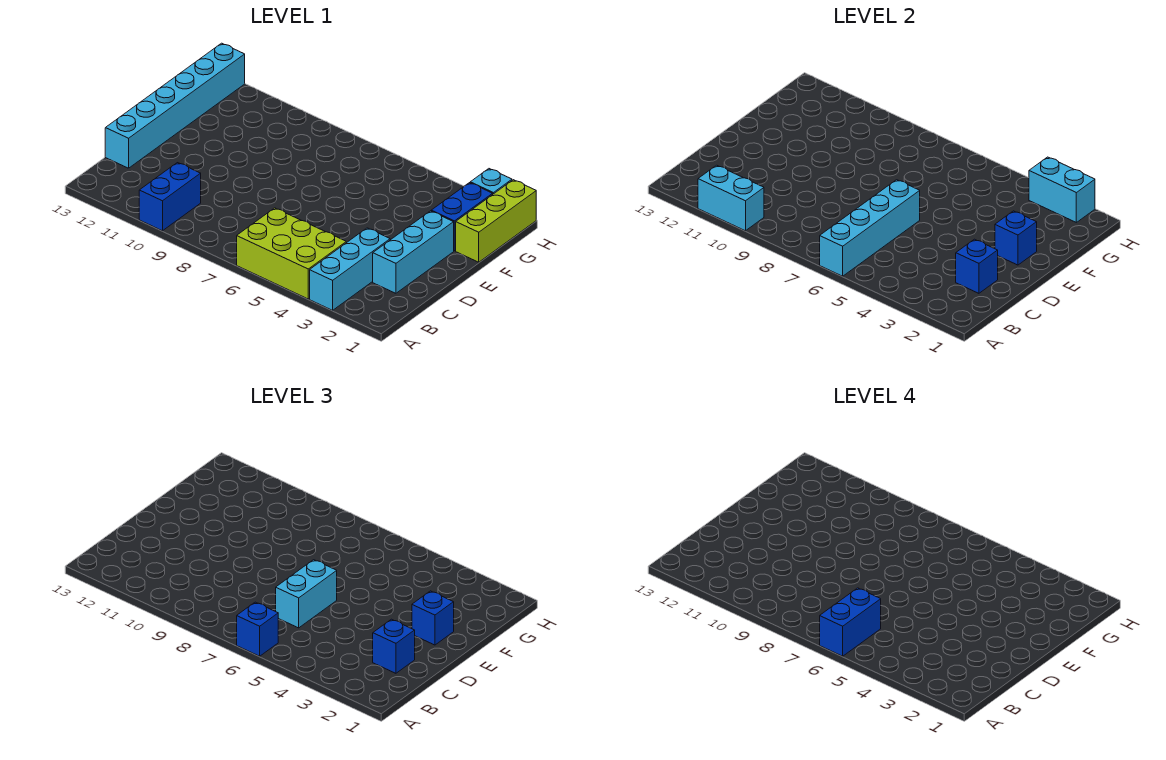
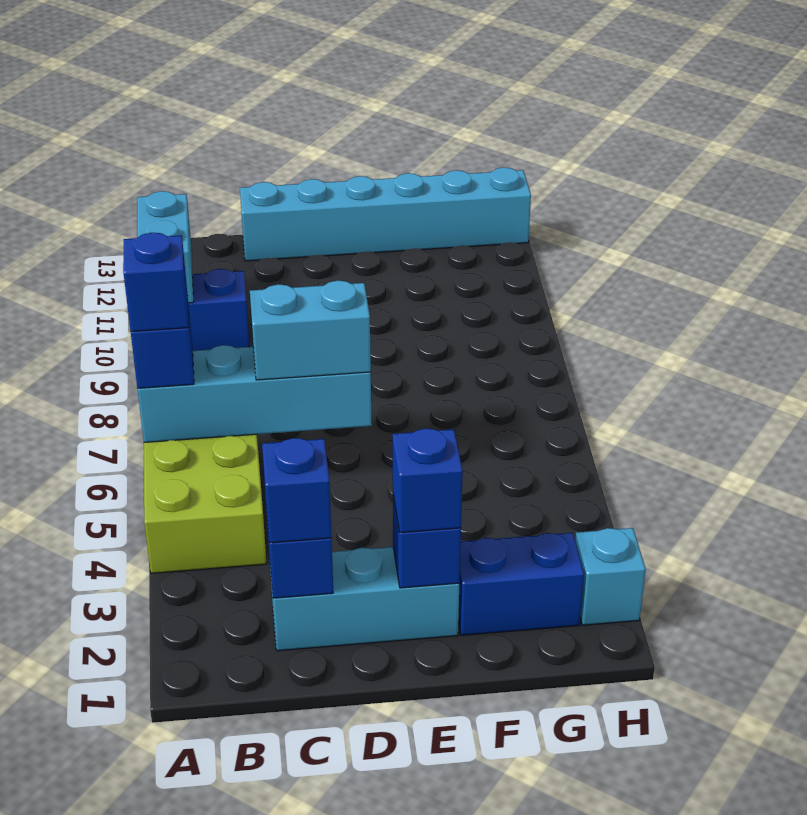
cyan brick A3:C3 level 1 -> none
blue brick A6:B6 level 4 -> blue brick A6 level 4
lime brick F1:H1 level 1 -> none
cyan brick H2:H3 level 2 -> none

